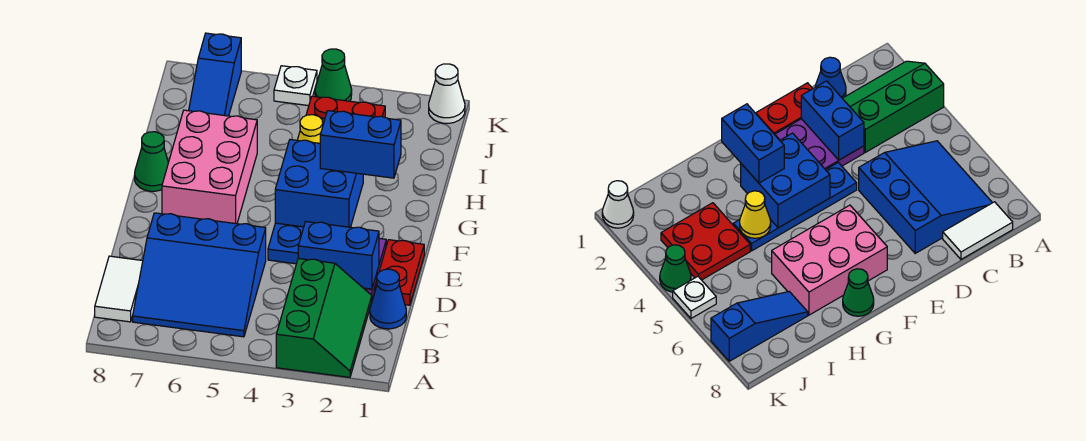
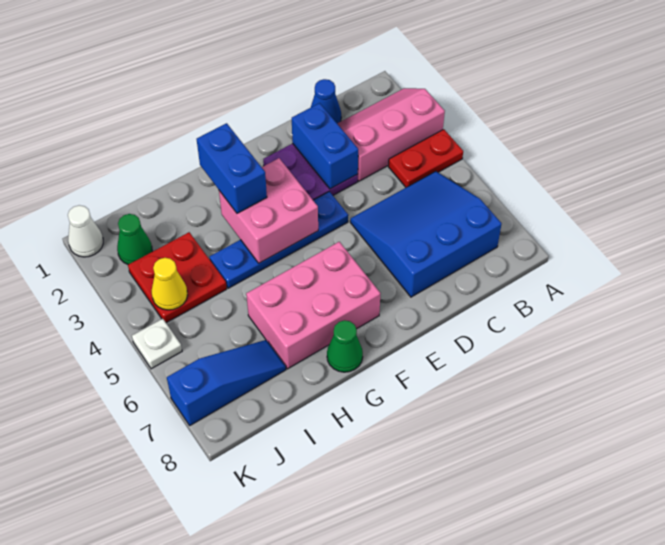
green slope A2:C3 level 1 top 3 -> pink slope A2:C3 level 1 top 3
blue slope B5:D7 level 1 top D -> blue slope B5:D7 level 1 top 7
white tile B8:C8 level 1 -> none
red plate D1:E1 level 1 -> red plate A4:B4 level 1
blue brick F3:G4 level 2 -> pink brick F3:G4 level 2
yellow cone H4 level 2 -> yellow cone J4 level 2
green cone K4 level 1 -> green cone J2 level 1

